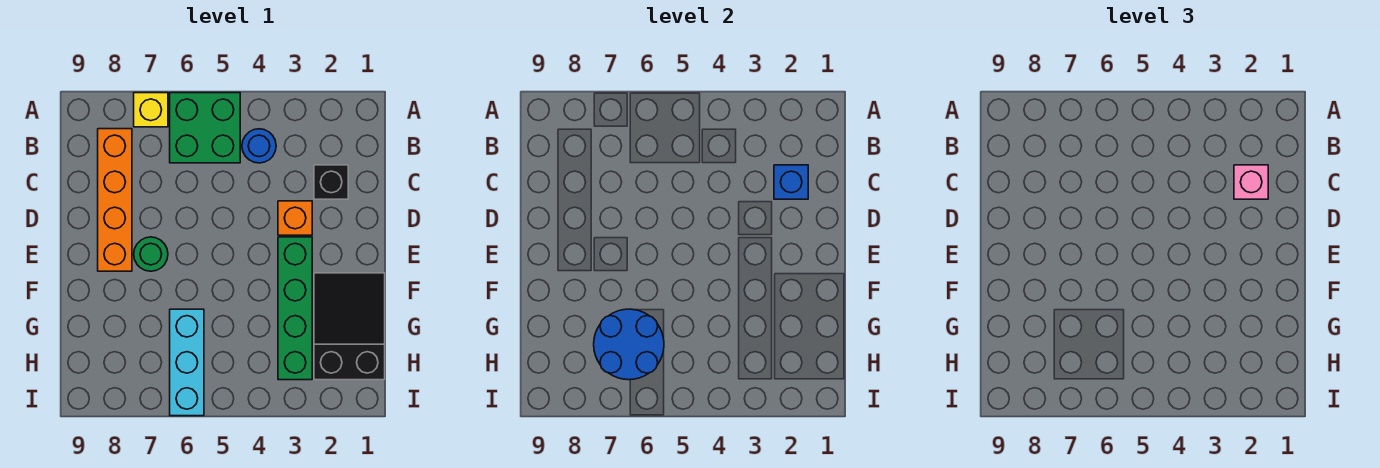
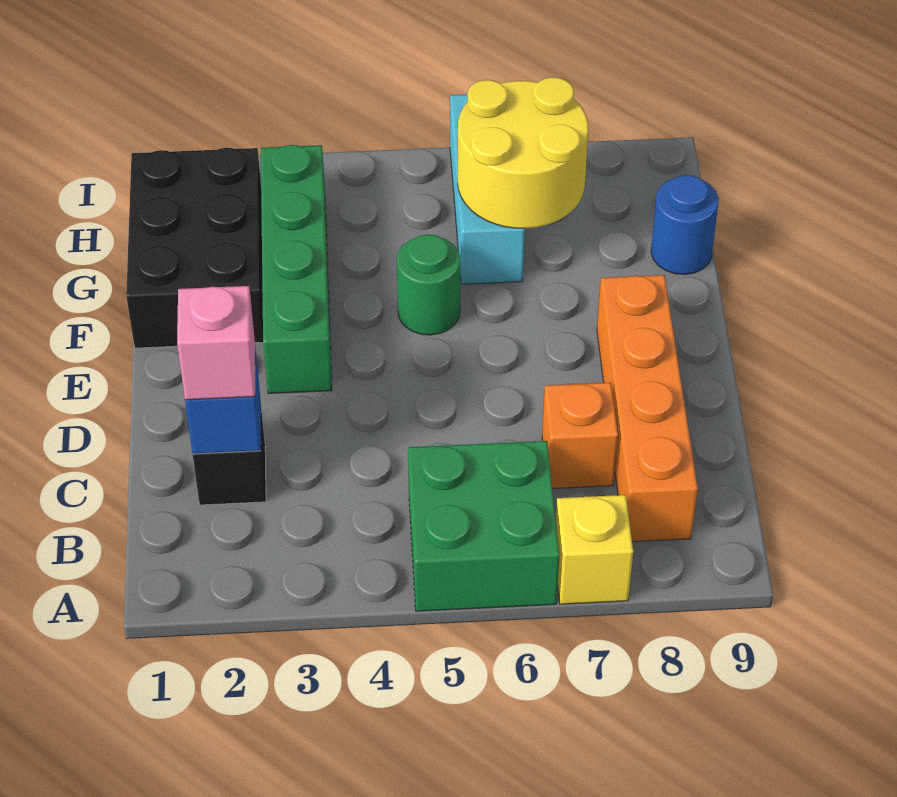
blue round brick B4 level 1 -> blue round brick G9 level 1
orange brick D3 level 1 -> orange brick C7 level 1
green round brick E7 level 1 -> green round brick F5 level 1
black slope F1:H2 level 1 top H -> black brick F1:H2 level 1
blue round brick G6:H7 level 2 -> yellow round brick G6:H7 level 2

